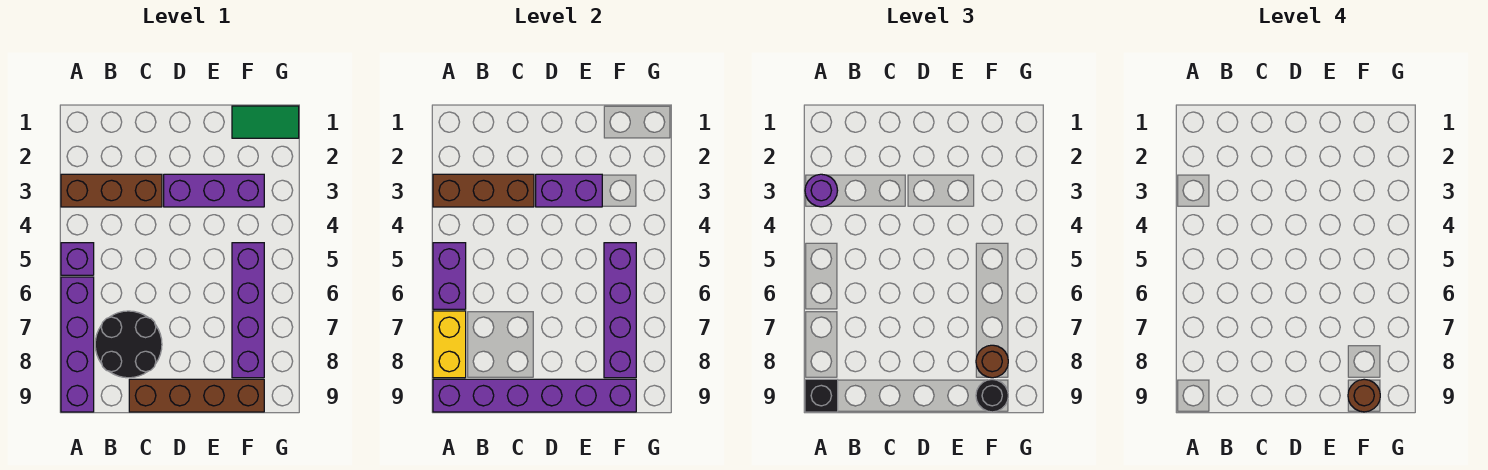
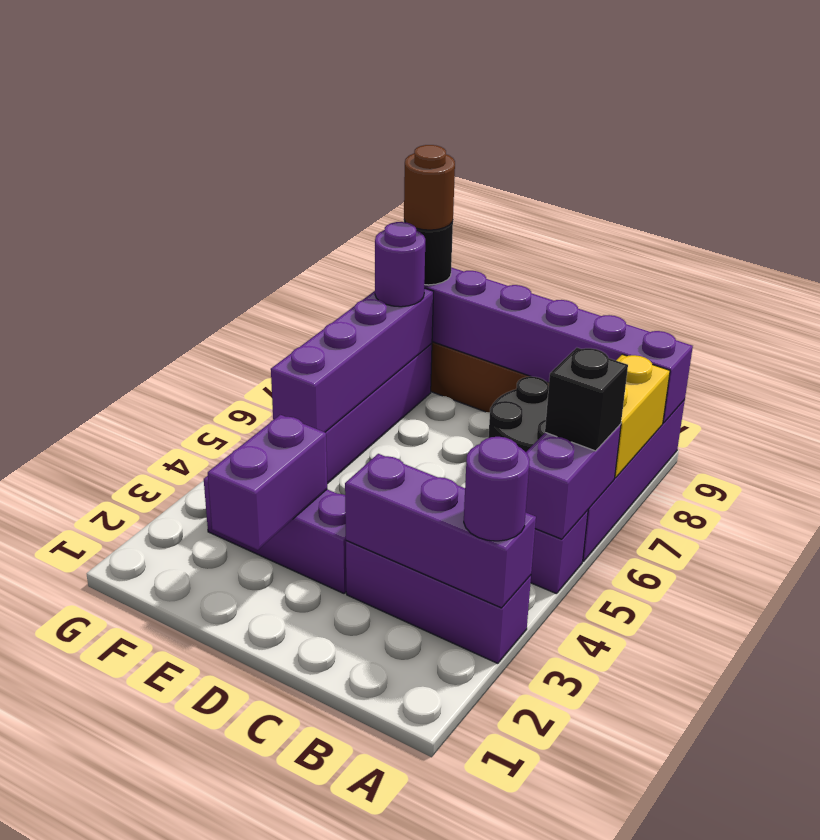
brown brick A3:C3 level 1 -> purple brick A3:C3 level 1
brown brick A3:C3 level 2 -> purple brick A3:C3 level 2
black brick A9 level 3 -> black brick A6 level 3
purple brick D3:E3 level 2 -> purple brick E2:E3 level 2
green tile F1:G1 level 1 -> none
brown round brick F8 level 3 -> purple round brick F8 level 3

